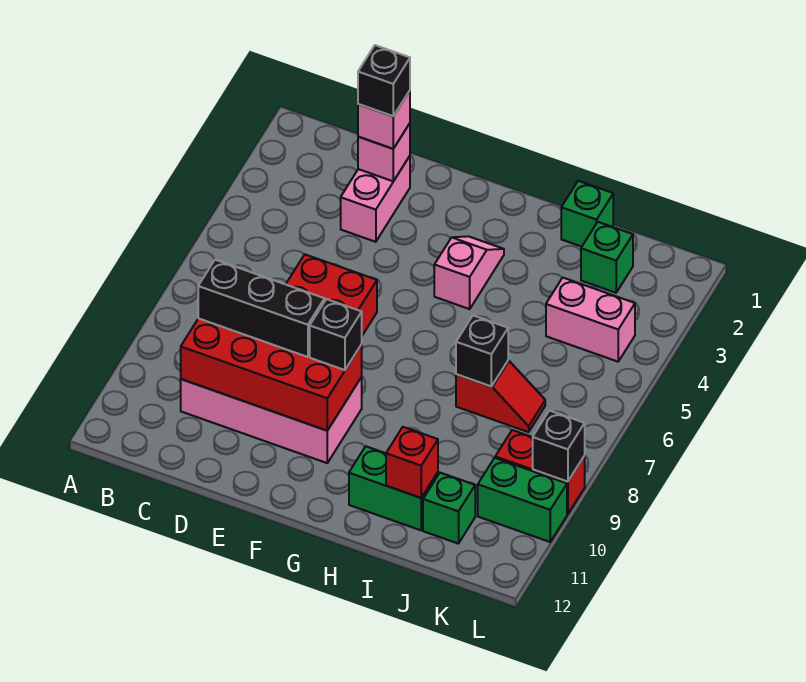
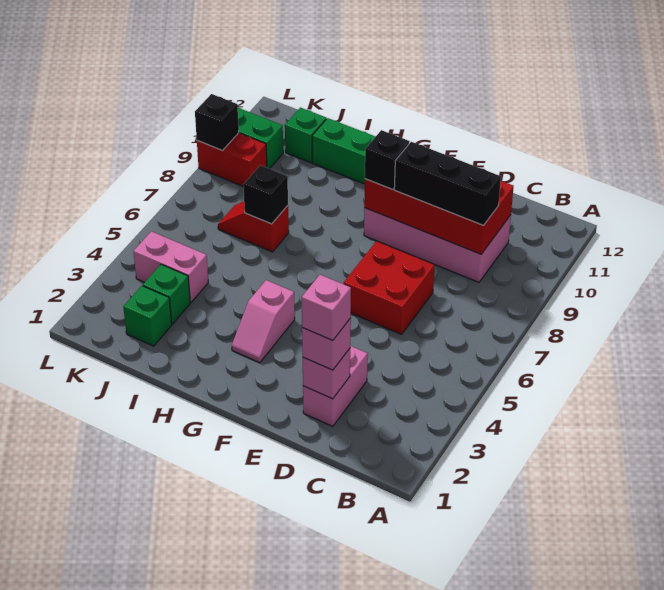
black brick D2 level 4 -> pink brick D2 level 4
green brick I1 level 1 -> green brick J3 level 1
red brick I11 level 2 -> none

